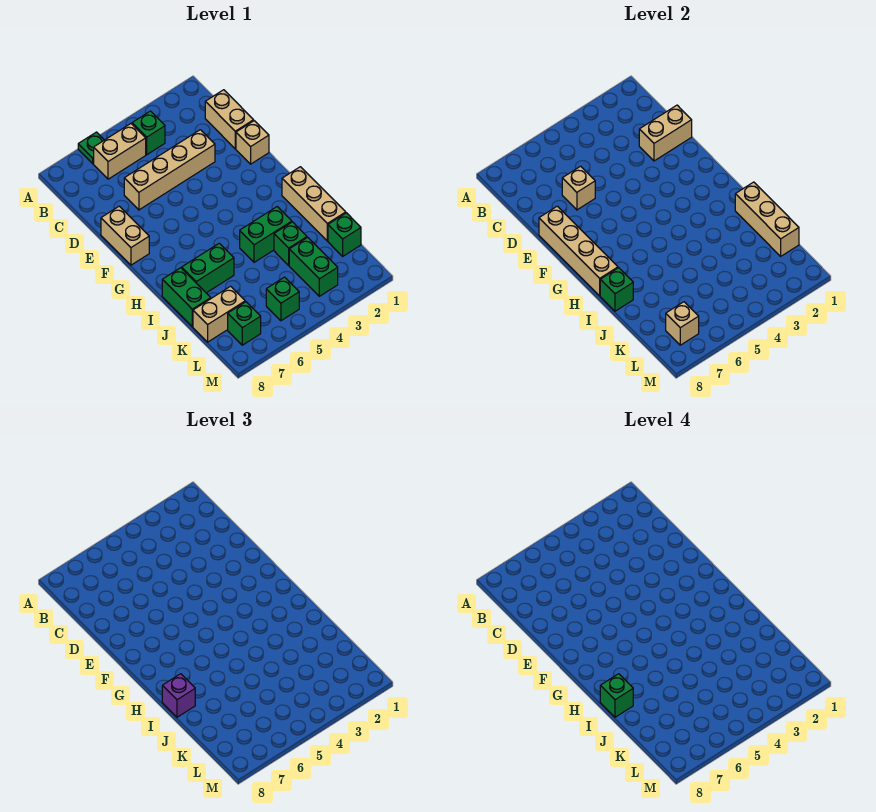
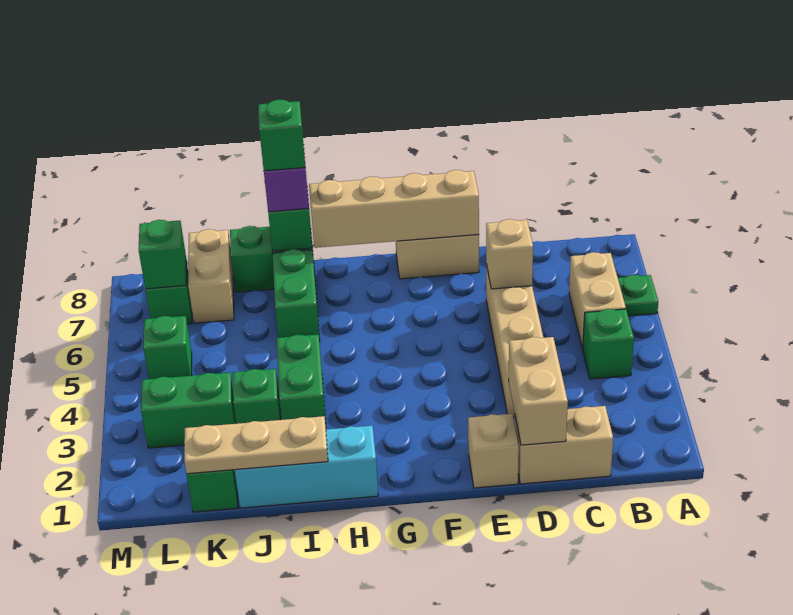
tan brick H1:J1 level 1 -> cyan brick H1:J1 level 1
tan brick I1:K1 level 2 -> tan plate I1:K1 level 2
tan brick L7 level 2 -> green brick L7 level 2

